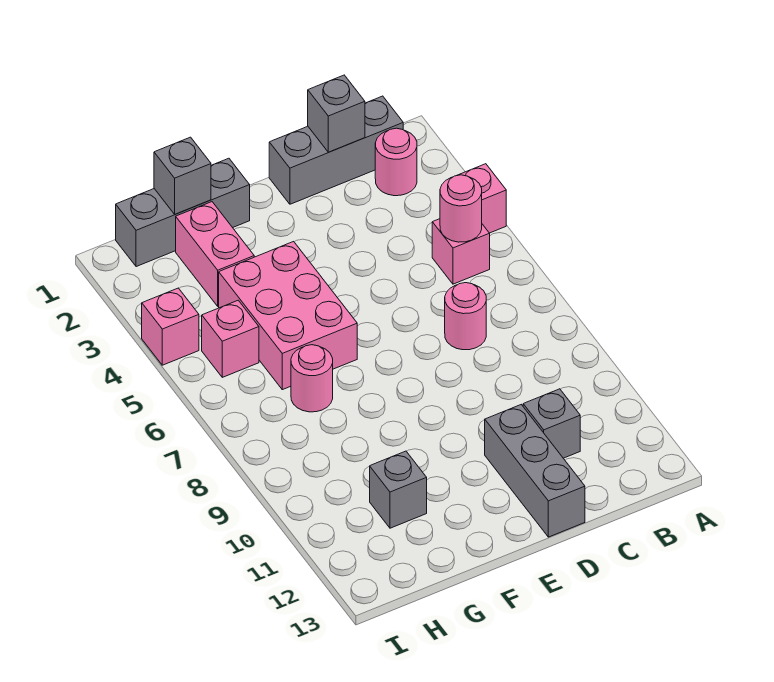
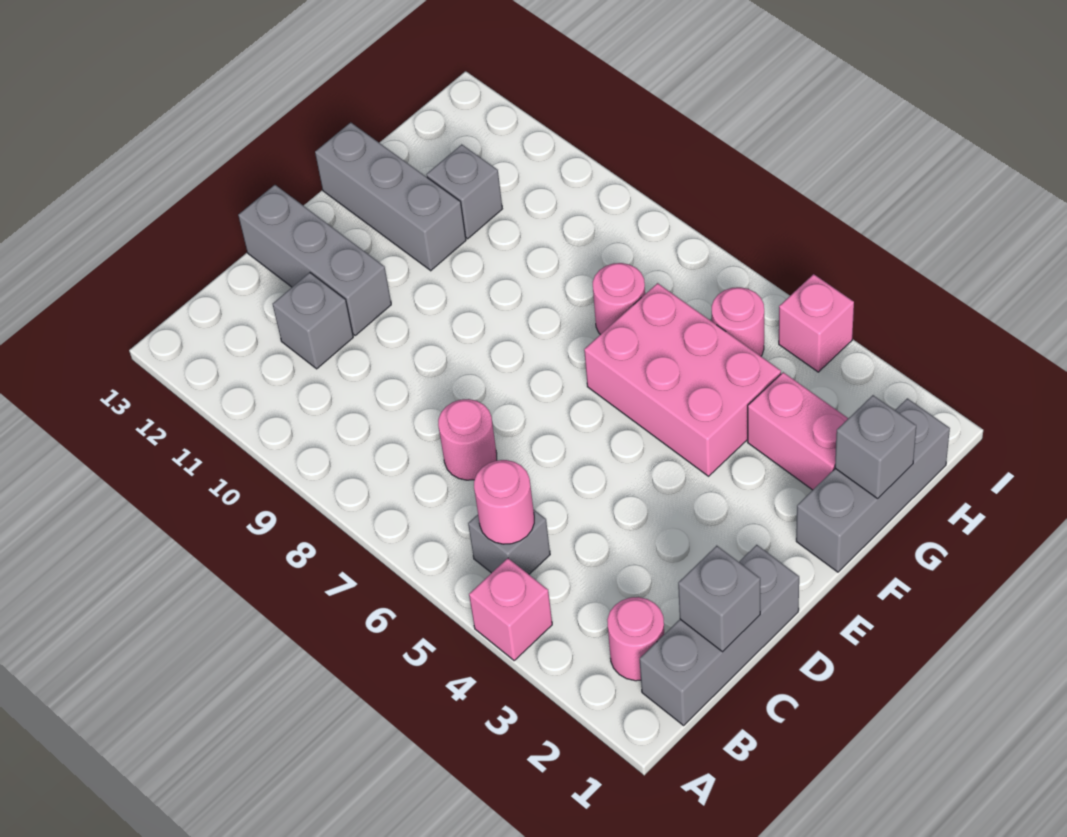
pink brick B5 level 1 -> grey brick B5 level 1
none -> grey brick F11:F13 level 1
pink brick H5 level 1 -> pink round brick H5 level 1

